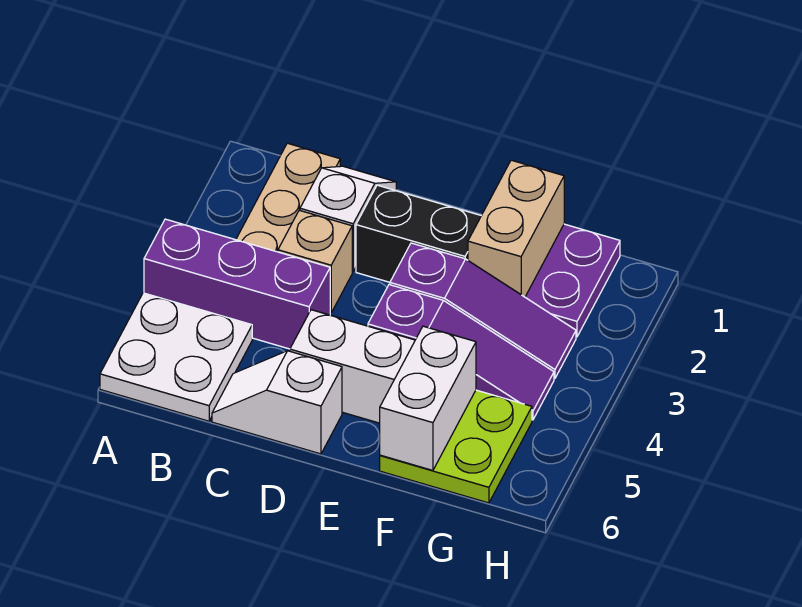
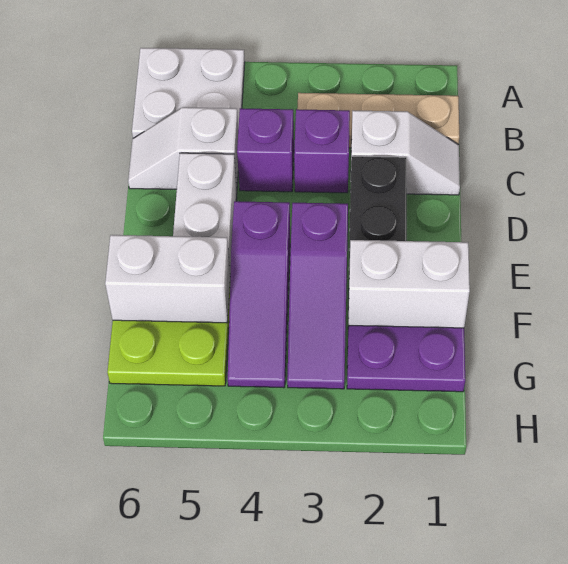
purple brick A4:C4 level 1 -> purple brick C4 level 1
tan brick C3 level 1 -> purple brick C3 level 1
white slope C6:D6 level 1 top D -> white slope C5:C6 level 1 top 5
tan brick F1:F2 level 2 -> white brick F1:F2 level 2

